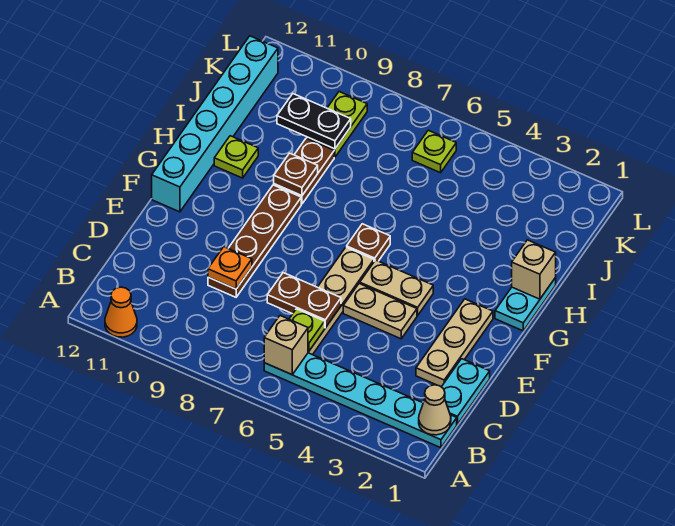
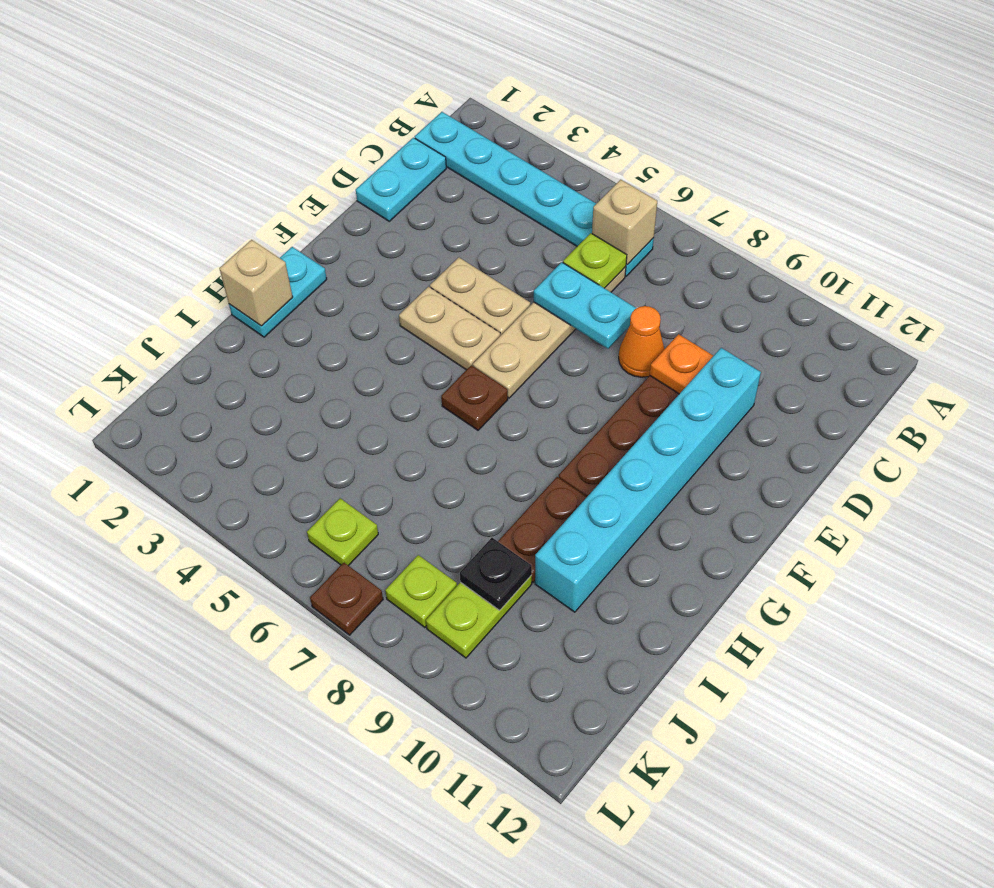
orange cone A11 level 1 -> orange cone D8 level 1
tan cone B1 level 2 -> none
tan plate D2:F2 level 1 -> none
brown plate D6:D7 level 2 -> cyan plate D6:D7 level 2
cyan brick F12:K12 level 1 -> cyan brick D10:I10 level 1
brown plate H9 level 2 -> brown plate L7 level 1
lime plate H11 level 1 -> lime plate K8 level 1
black plate J9:J10 level 2 -> black plate J9 level 2

